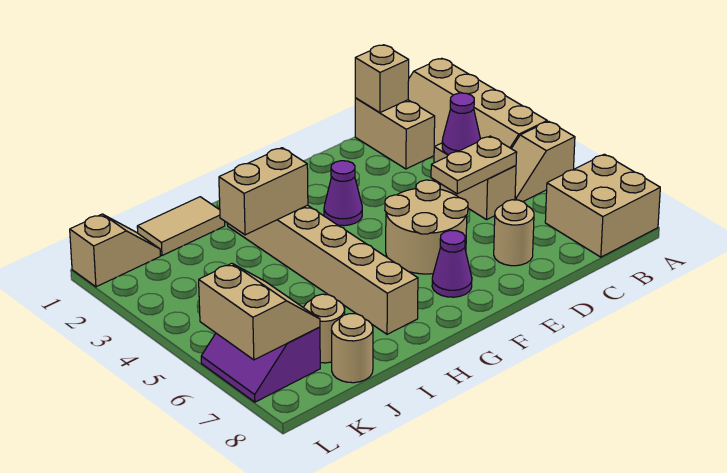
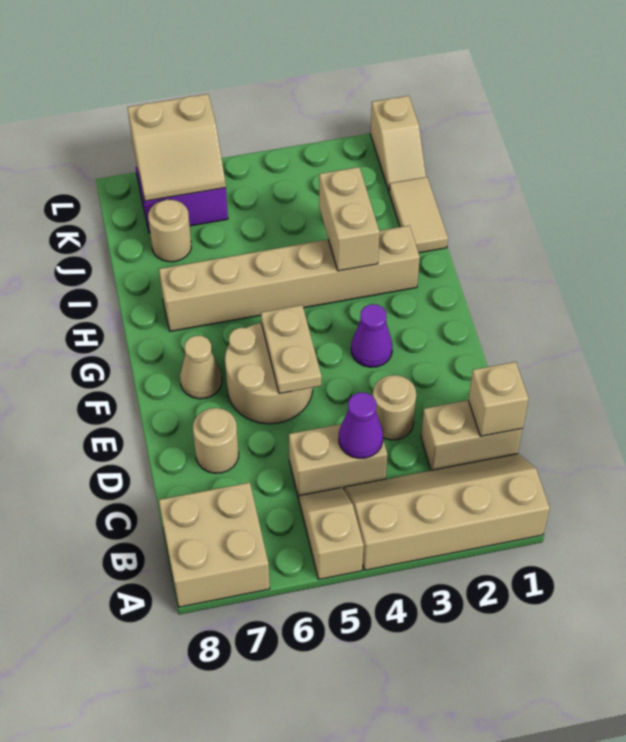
tan plate C5:D5 level 2 -> tan plate E5:F5 level 2
purple cone F7 level 1 -> tan cone F7 level 1
tan round brick J8 level 1 -> tan round brick D3 level 1

